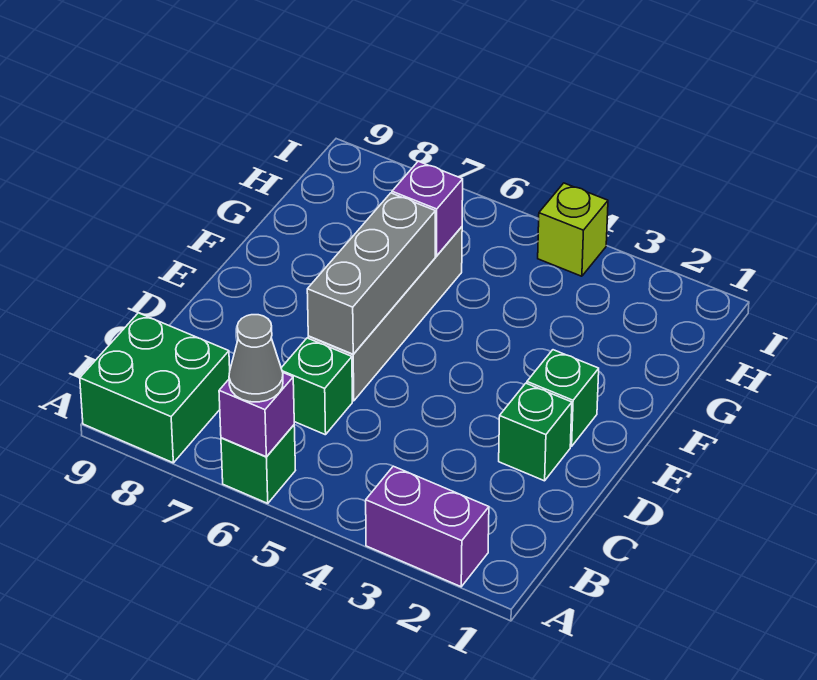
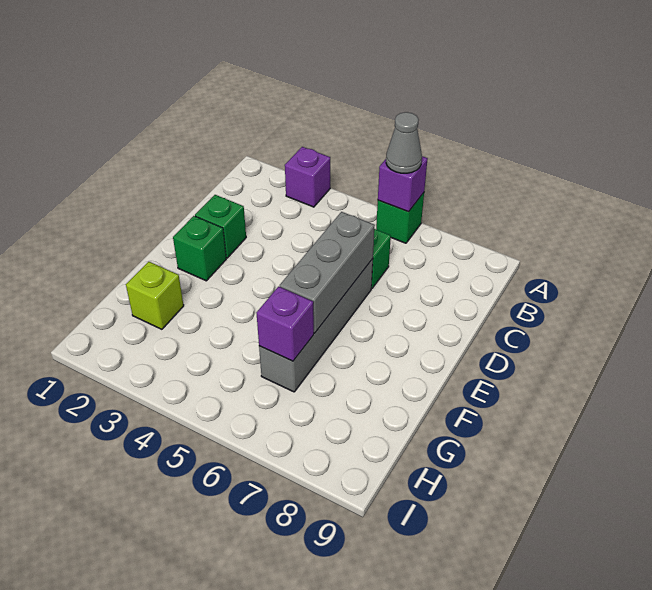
purple brick A2:A3 level 1 -> purple brick A3 level 1
green brick A8:B9 level 1 -> none
lime brick I4 level 1 -> lime brick G2 level 1

